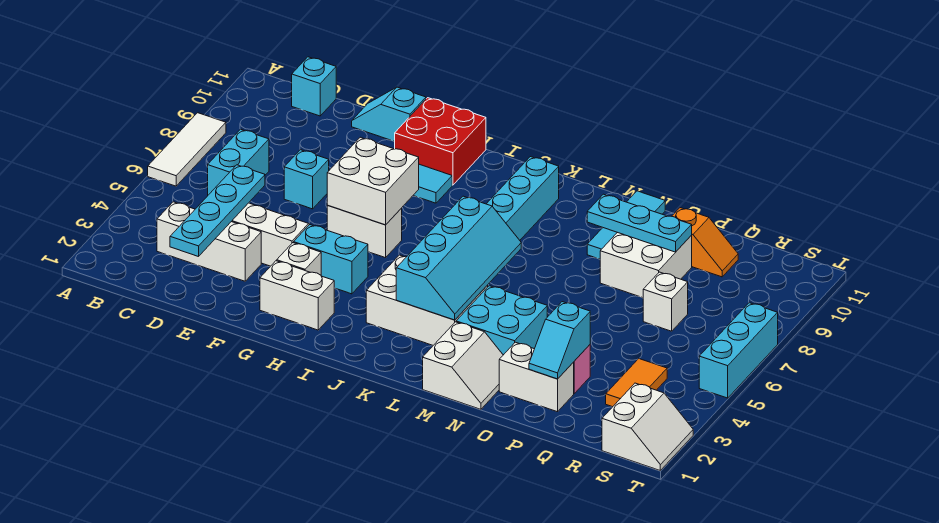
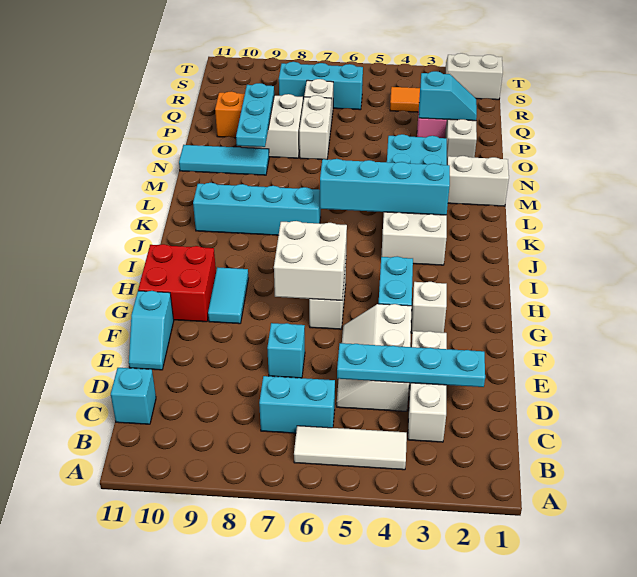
white tile A6:A8 level 1 -> white tile B4:B6 level 1
white brick G2:H2 level 1 -> white brick O7:P7 level 1
cyan brick T5:T7 level 1 -> cyan brick R6:R8 level 1

